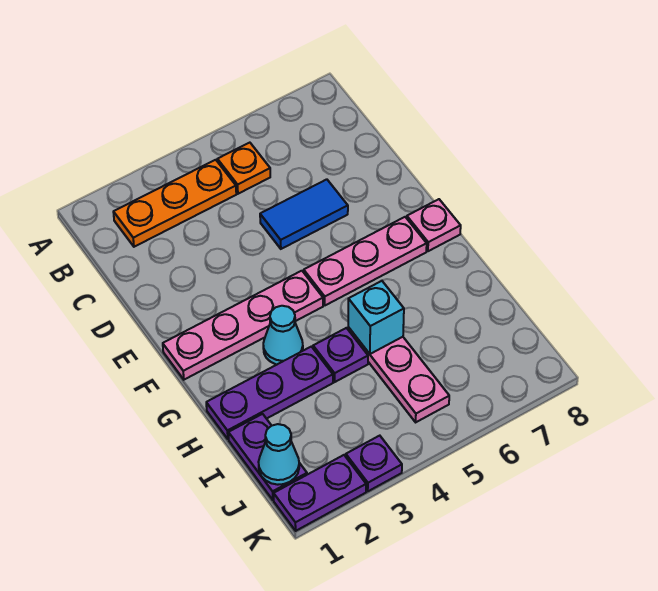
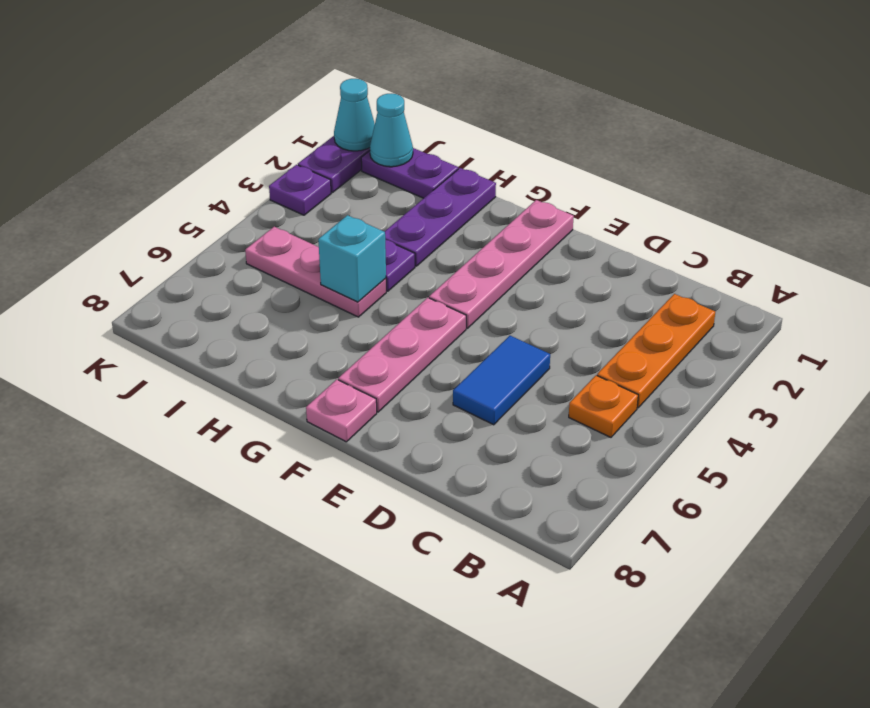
cyan cone G3 level 1 -> cyan cone K1 level 2

